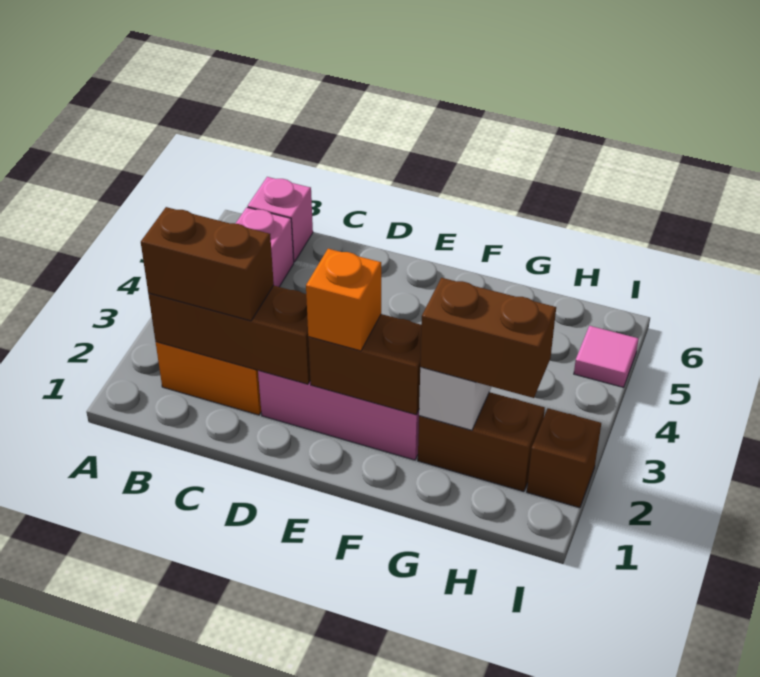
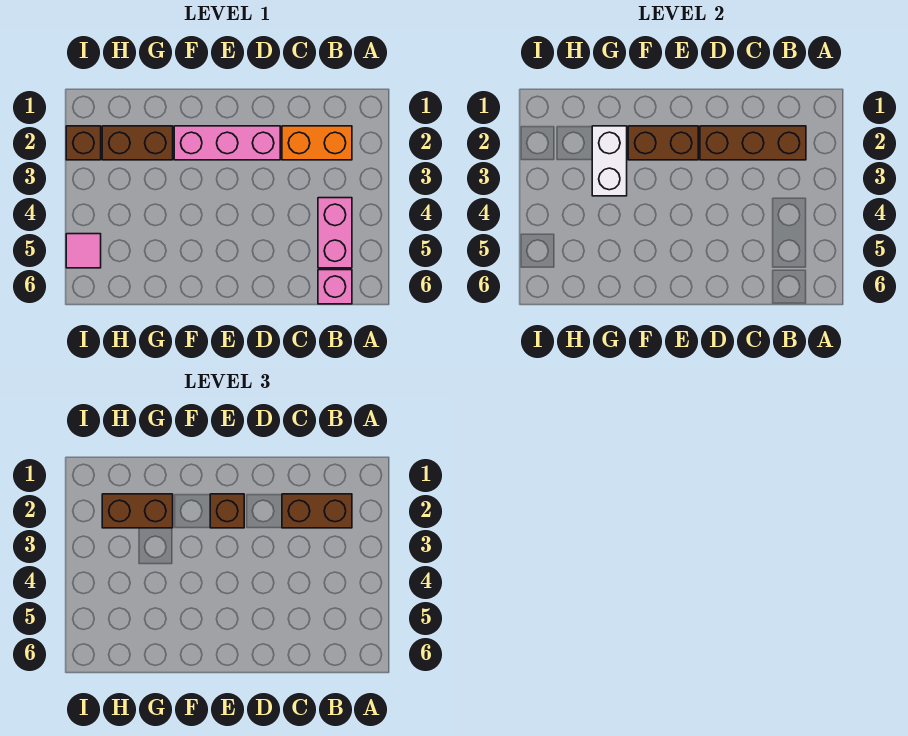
orange brick E2 level 3 -> brown brick E2 level 3

